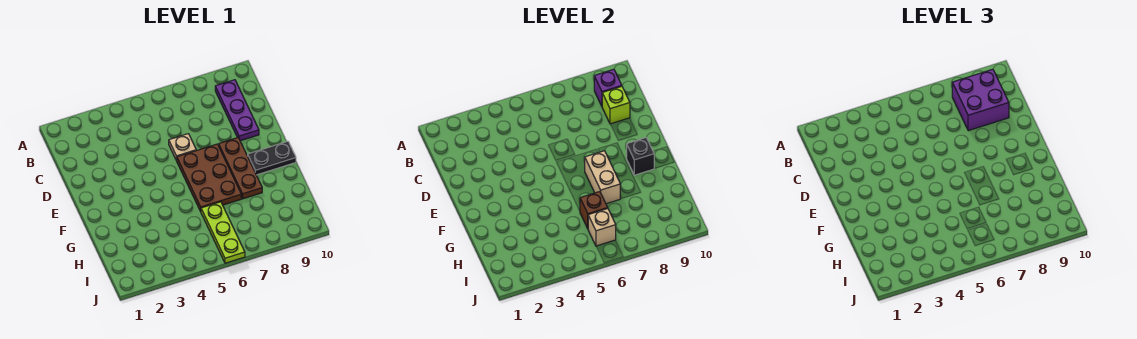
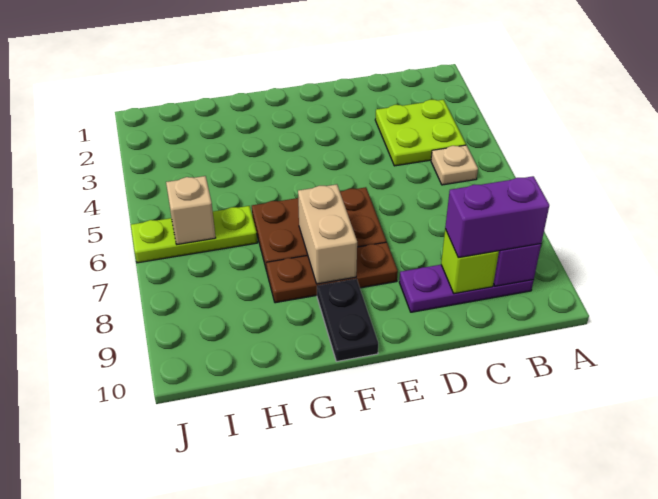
none -> lime plate B3:C4 level 1
purple brick B8:C9 level 3 -> purple brick B9:C9 level 3
tan plate D6 level 1 -> tan plate B5 level 1
tan brick F7:G7 level 2 -> tan brick F7:F8 level 2
black brick F9 level 2 -> none
brown brick H6 level 2 -> none

